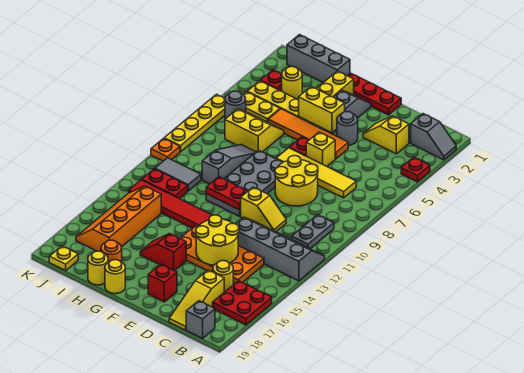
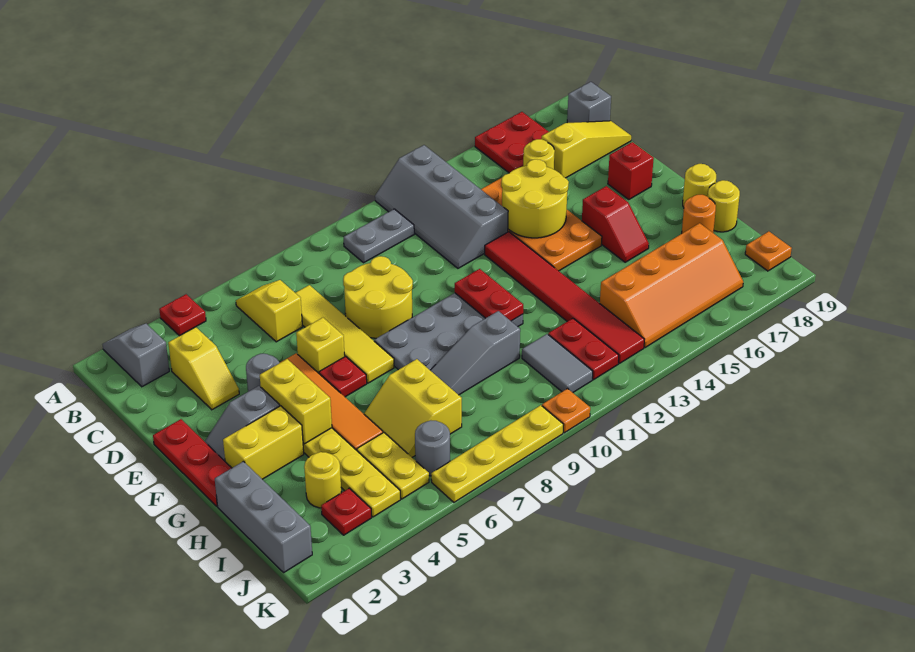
yellow slope D11:E11 level 1 top E -> yellow slope B6:C6 level 1 top C
yellow plate J19 level 1 -> orange plate J19 level 1

